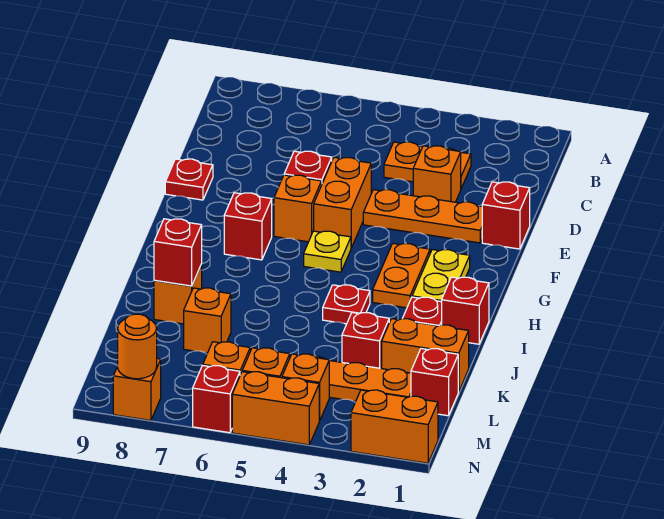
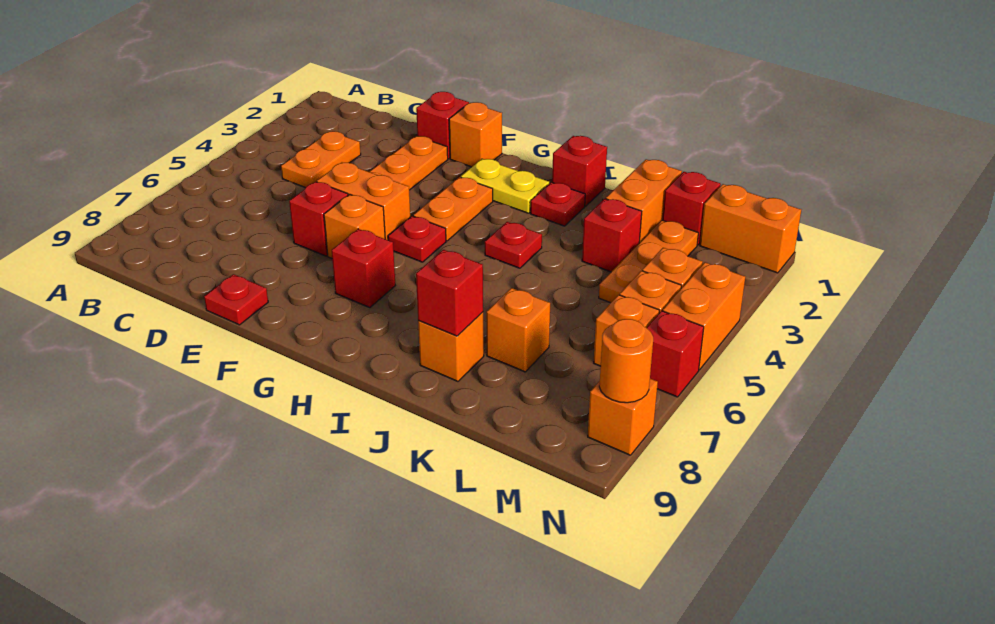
orange brick D3 level 1 -> orange brick F1 level 1
orange plate G3:H3 level 1 -> orange plate G3:G4 level 1
yellow plate G5 level 1 -> red plate G5 level 1
orange brick N1:N2 level 1 -> orange brick M1:N1 level 1

